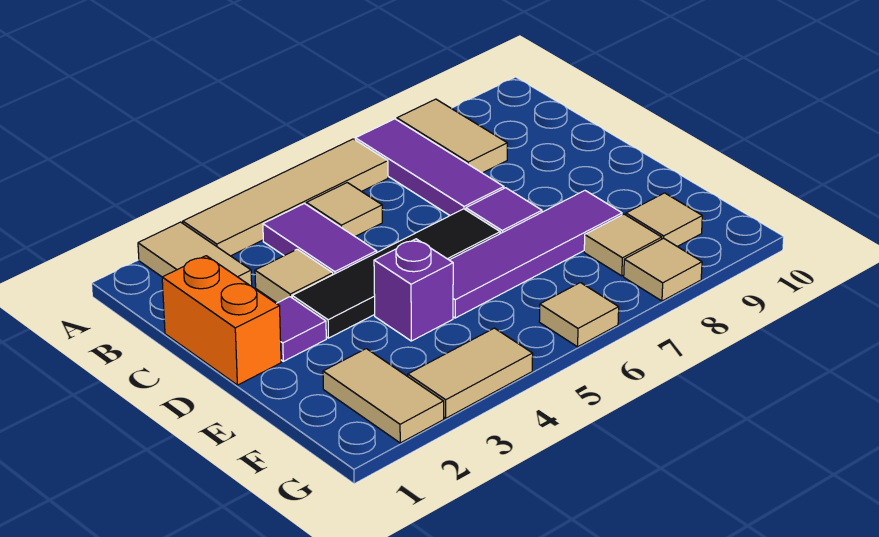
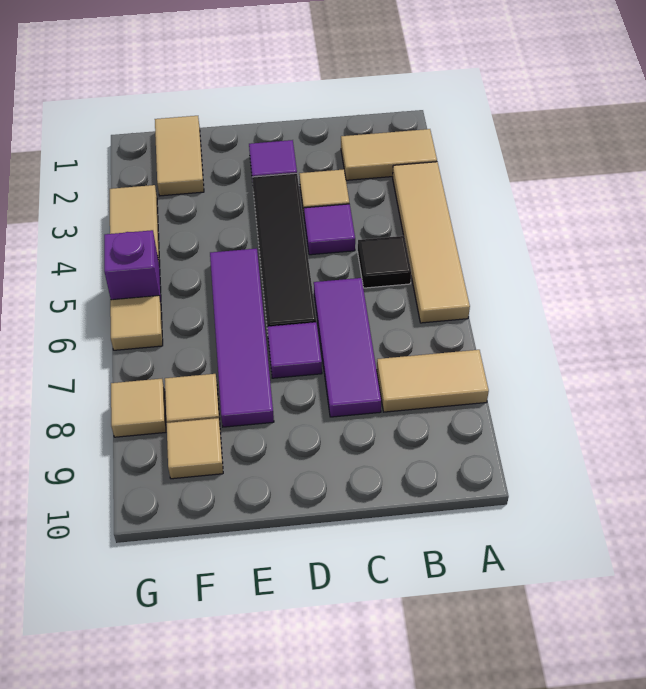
purple tile A7:C7 level 1 -> purple tile C6:C8 level 1
purple tile B4:C4 level 1 -> purple tile C4 level 1
tan tile B5 level 1 -> black tile B5 level 1
orange brick C1:D1 level 1 -> none
purple brick E4 level 1 -> purple brick G5 level 1
tan tile F2:G2 level 1 -> tan tile F1:F2 level 1

